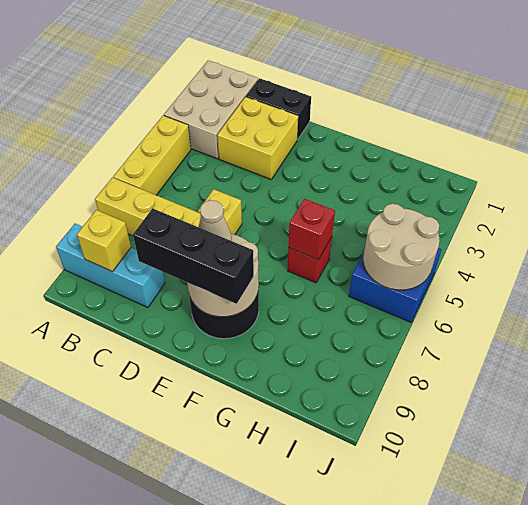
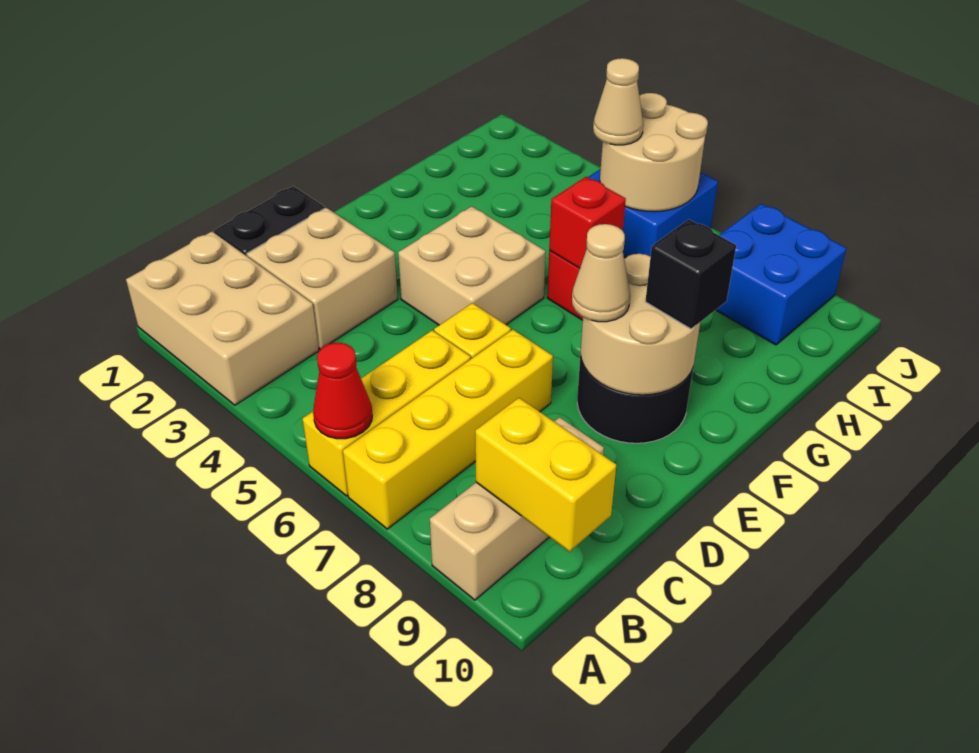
yellow brick A4:A6 level 1 -> yellow brick A6:C6 level 1
none -> red cone A6 level 2
cyan brick A9:C9 level 1 -> tan brick A9:C9 level 1
yellow brick B9 level 2 -> yellow brick B9:B10 level 2
yellow brick C2:D3 level 1 -> tan brick C2:D3 level 1
black brick D9:F9 level 3 -> black brick F9 level 3
none -> tan brick E4:F5 level 1
none -> tan cone I5 level 3
none -> blue brick I8:J9 level 1

